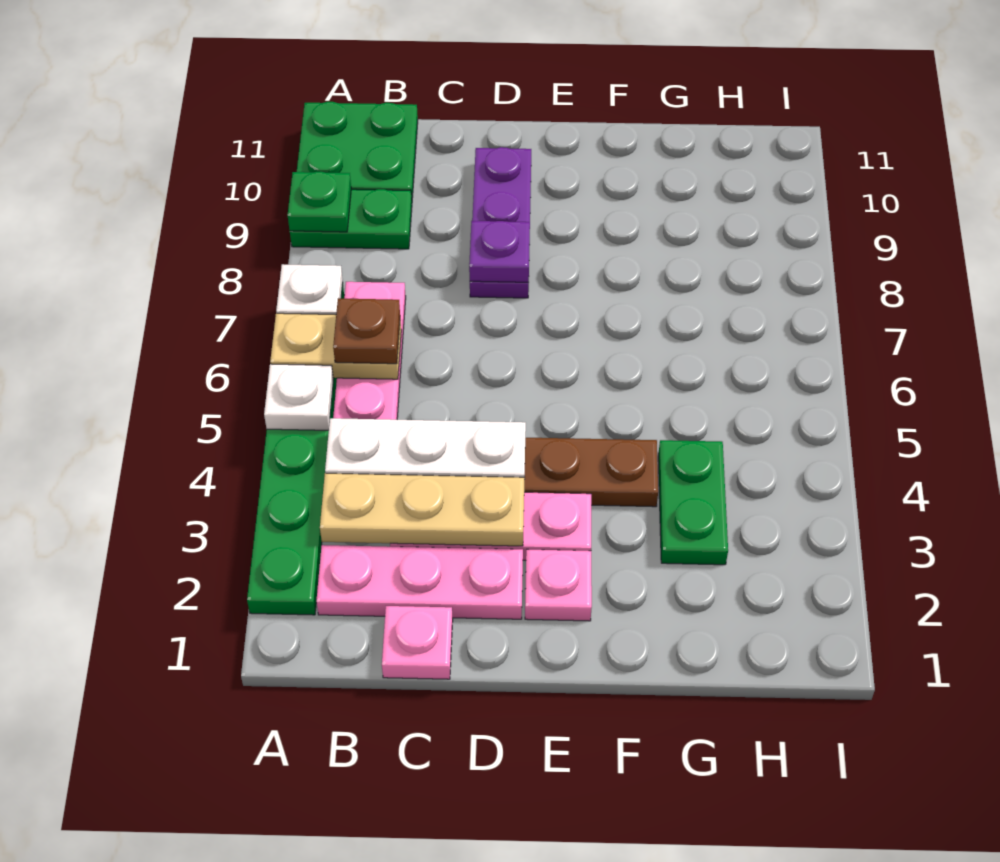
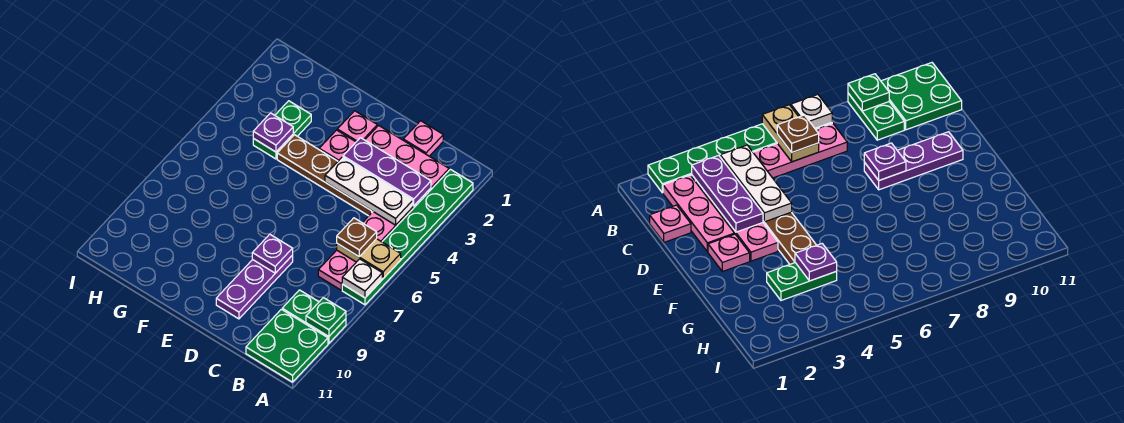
white plate A5 level 2 -> none
tan plate B3:D3 level 2 -> purple plate B3:D3 level 2
none -> purple plate G4 level 2

